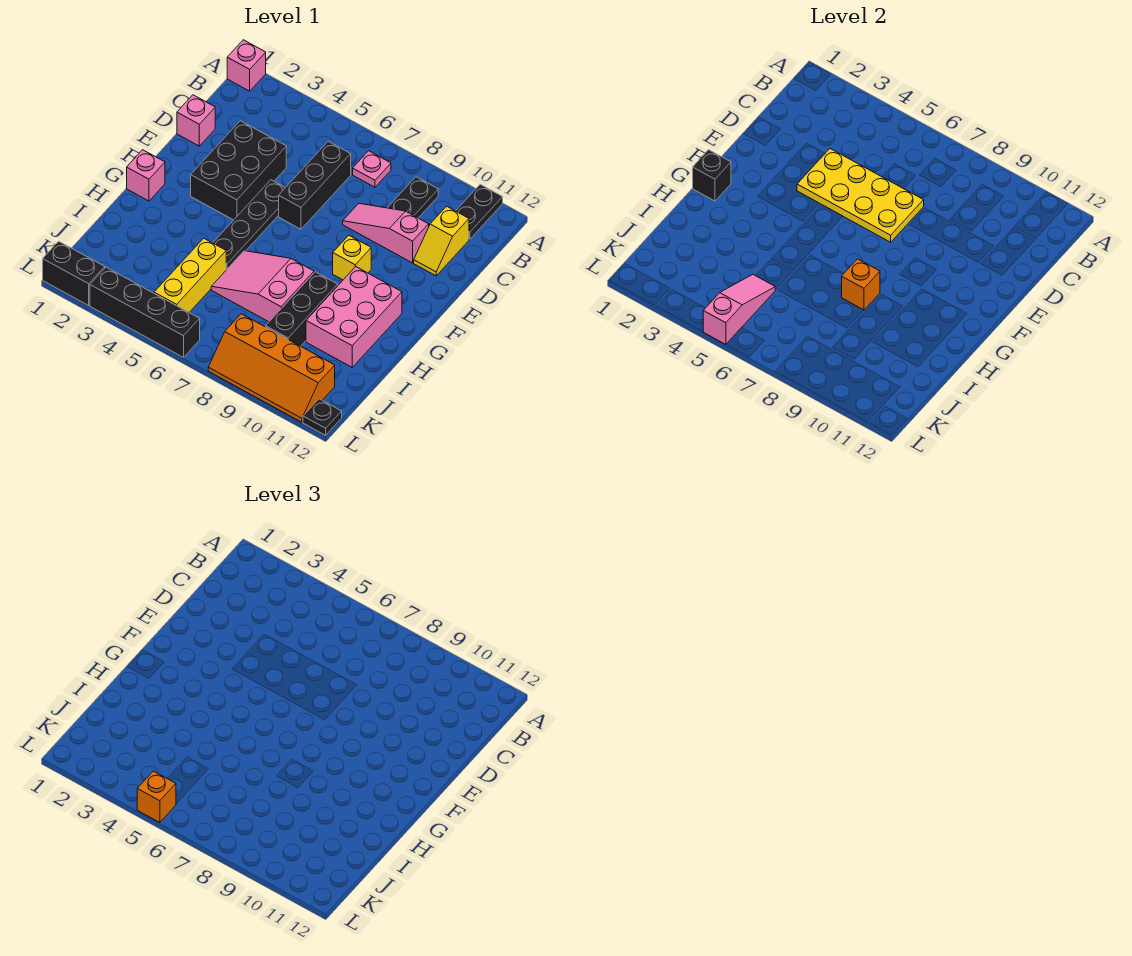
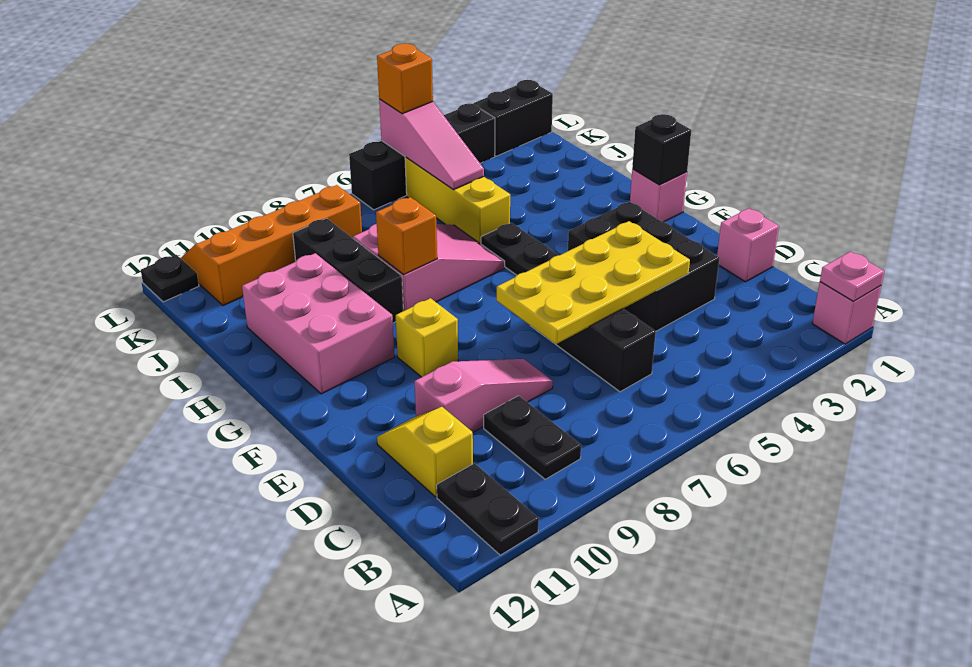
pink plate B7 level 1 -> pink plate A1 level 2

